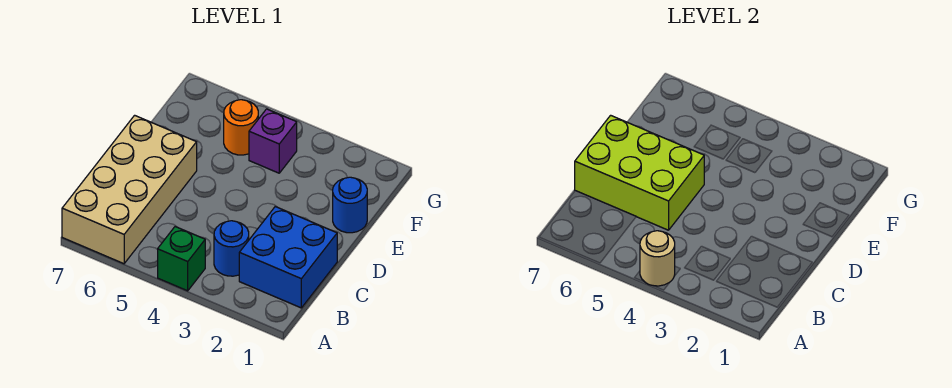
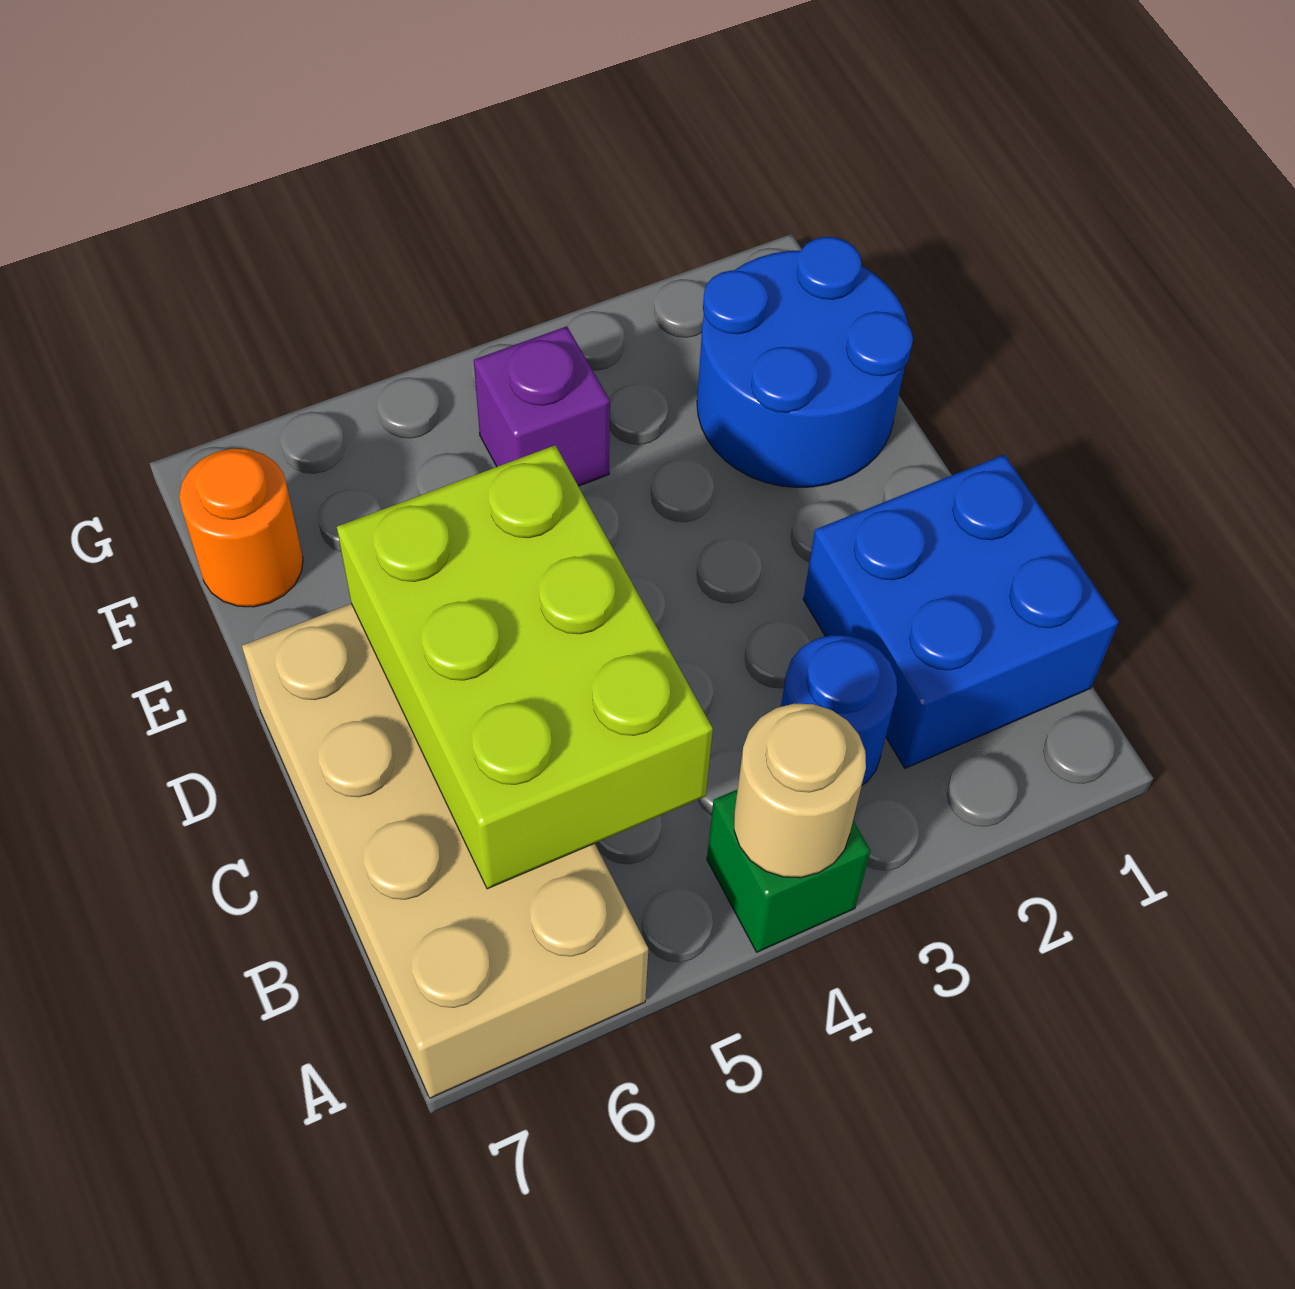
lime brick C5:D7 level 2 -> lime brick B5:D6 level 2
blue round brick E1 level 1 -> blue round brick E1:F2 level 1
orange round brick F5 level 1 -> orange round brick F7 level 1

